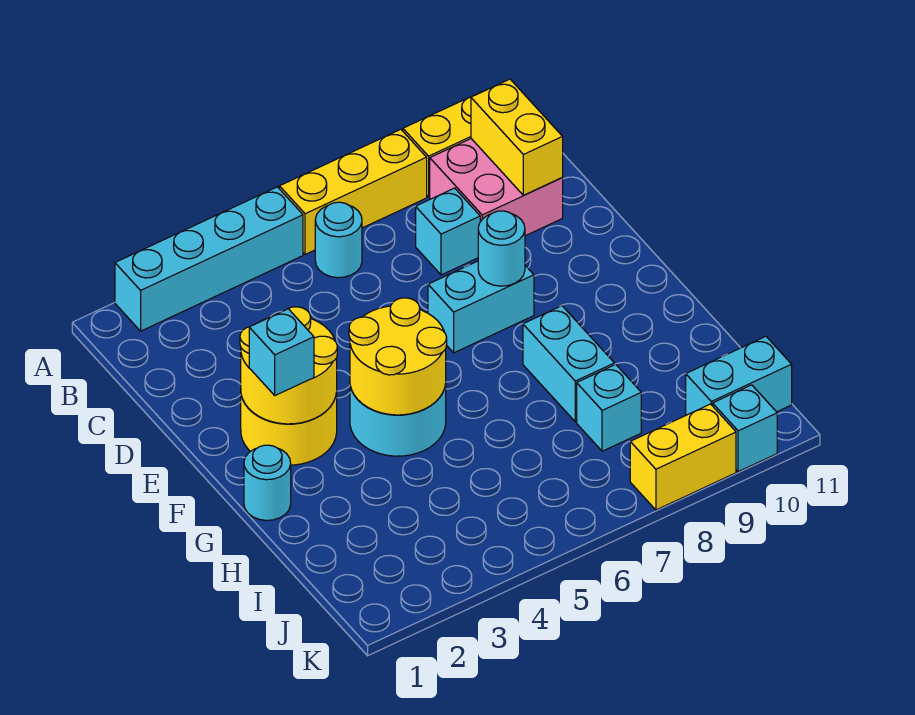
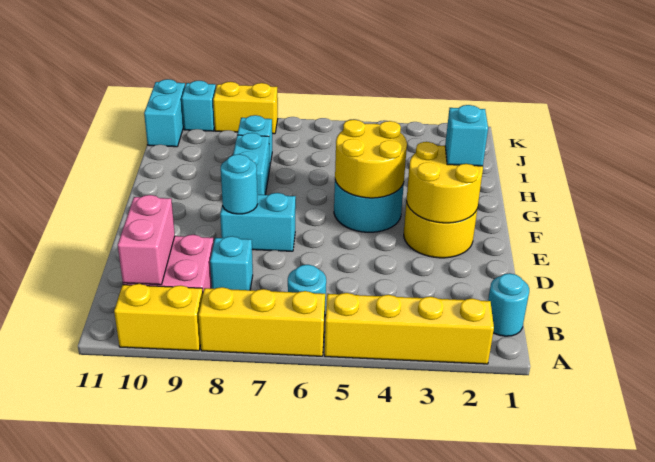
cyan brick A2:A5 level 1 -> yellow brick A2:A5 level 1
yellow brick B10:C10 level 2 -> pink brick B10:C10 level 2
cyan round brick G1 level 1 -> cyan round brick B1 level 1
cyan brick J10:J11 level 1 -> cyan brick J11:K11 level 1

